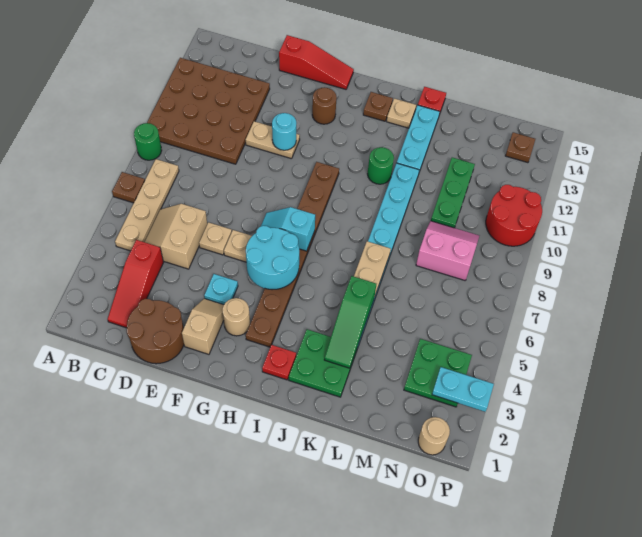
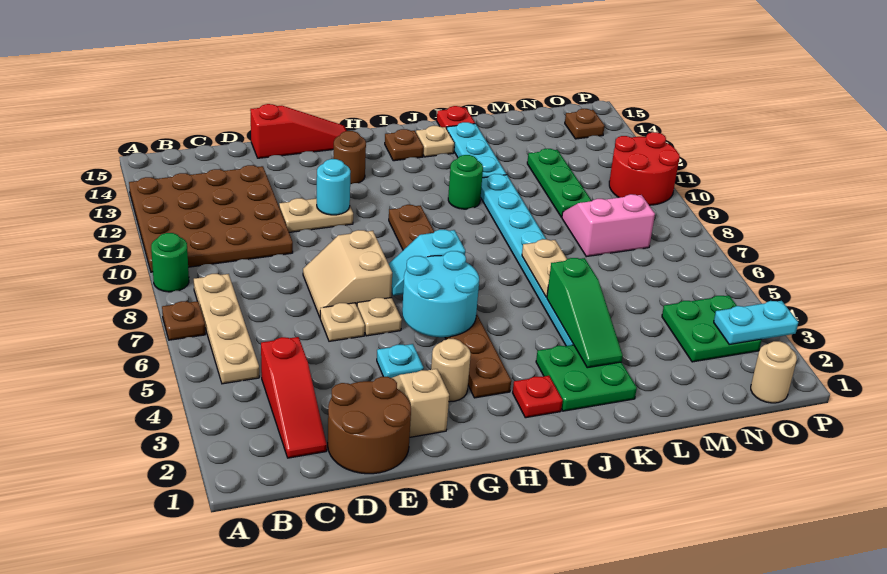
tan slope C5:D6 level 1 top D -> tan slope E7:F8 level 1 top F

